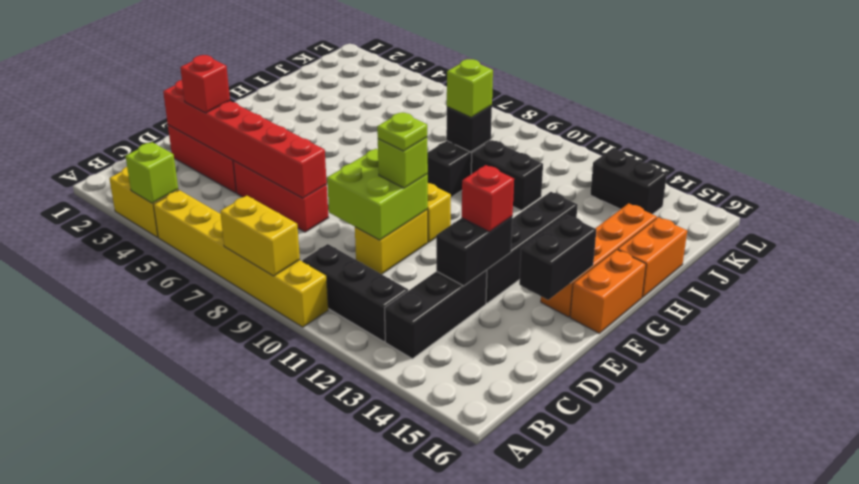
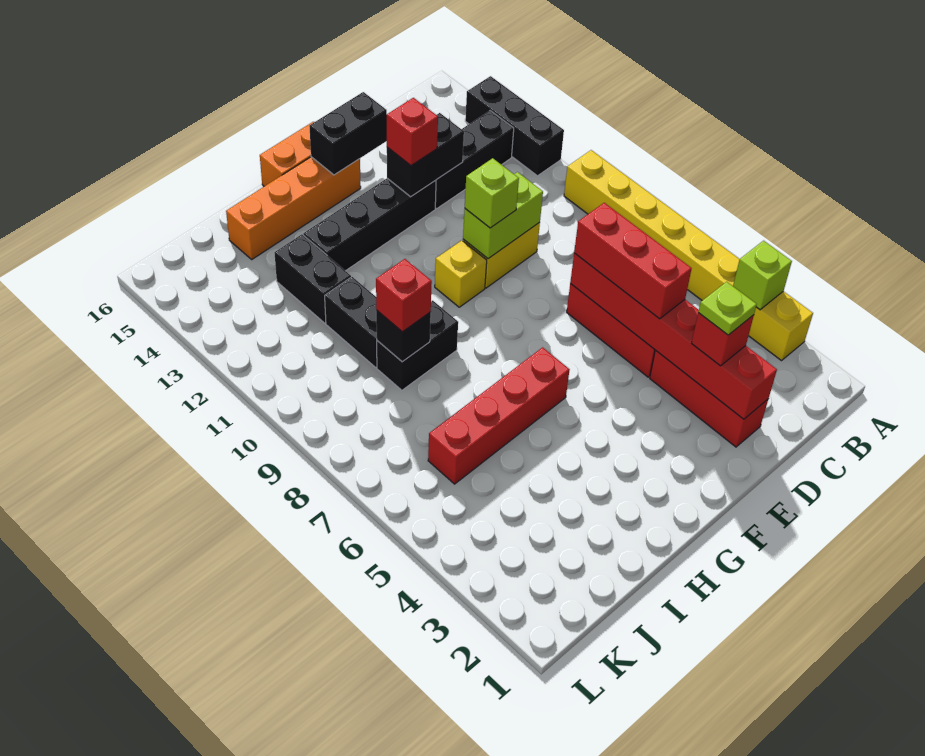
yellow brick A8:A9 level 2 -> none
black brick B10:B12 level 1 -> black brick A12:A14 level 1
none -> red brick D5:D7 level 3
lime brick D9:E10 level 2 -> lime brick D10:E10 level 2
lime plate E10 level 4 -> lime plate D3 level 4
none -> red brick G6:J6 level 1
orange brick H16:I16 level 1 -> none
lime brick I9 level 3 -> red brick I9 level 3
black brick K13:K14 level 1 -> black brick I12:I13 level 1

